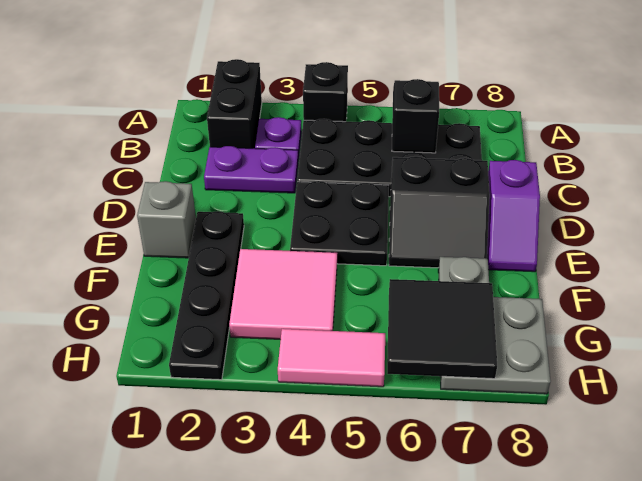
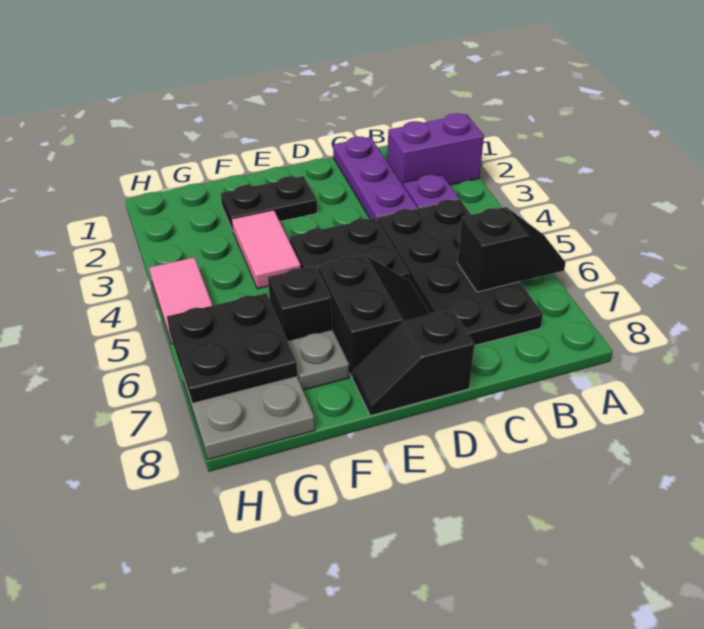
black brick A2:B2 level 1 -> purple brick A2:B2 level 1
black brick A4 level 1 -> black brick F6 level 1
purple plate C2:C3 level 1 -> purple plate C1:C3 level 1
black slope D6:E7 level 1 top D -> black slope D6:E7 level 1 top E
purple slope D8:E8 level 1 top D -> black slope D8:E8 level 1 top D
grey brick E1 level 1 -> none
black plate E2:H2 level 1 -> black plate E2:F2 level 1
pink tile F3:G4 level 1 -> pink tile F3:F4 level 1
black tile G6:H7 level 2 -> black plate G6:H7 level 2

